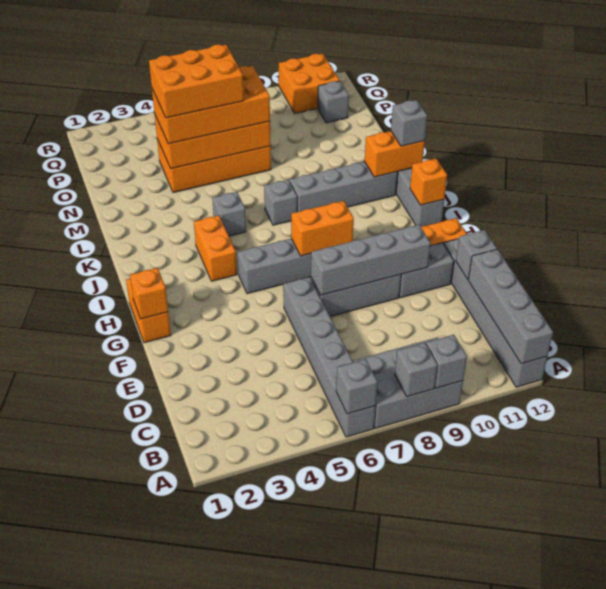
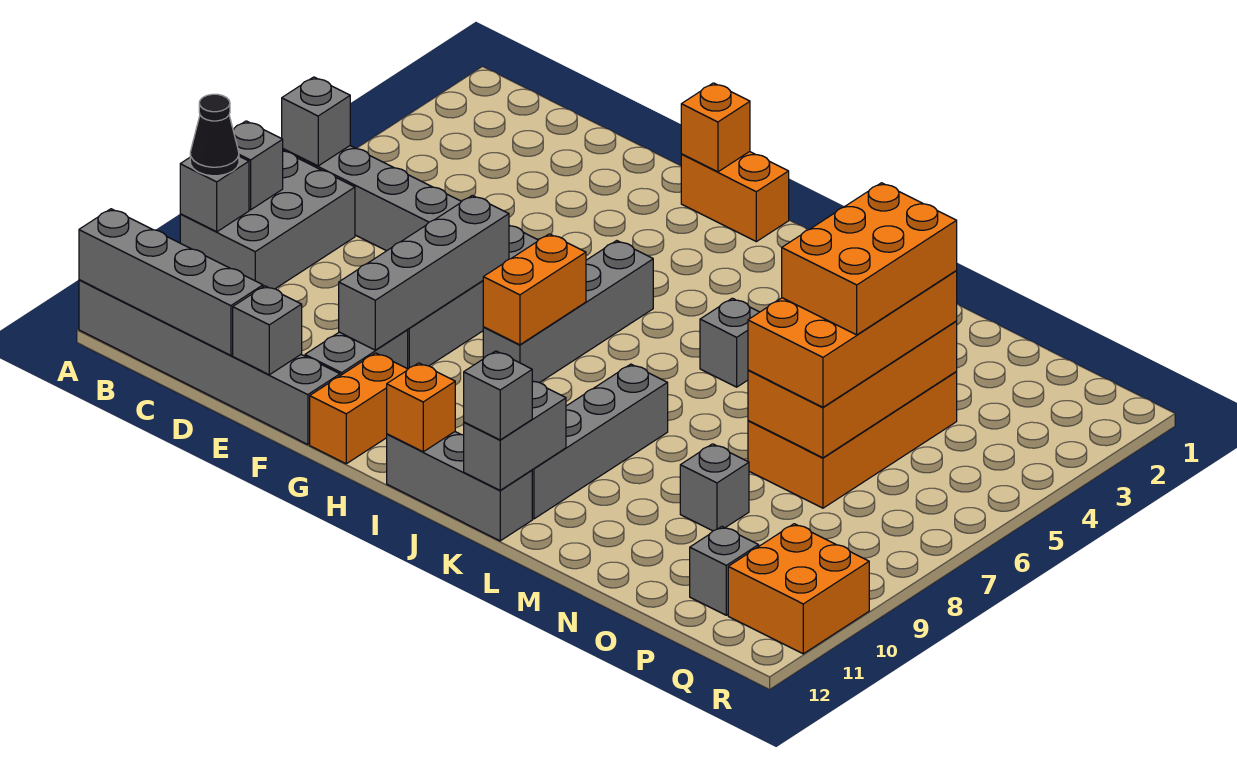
none -> black cone A9 level 3
orange brick I4:J4 level 1 -> none
grey brick K7 level 1 -> grey brick N9 level 1
orange brick K11:K12 level 2 -> grey brick K11:K12 level 2

